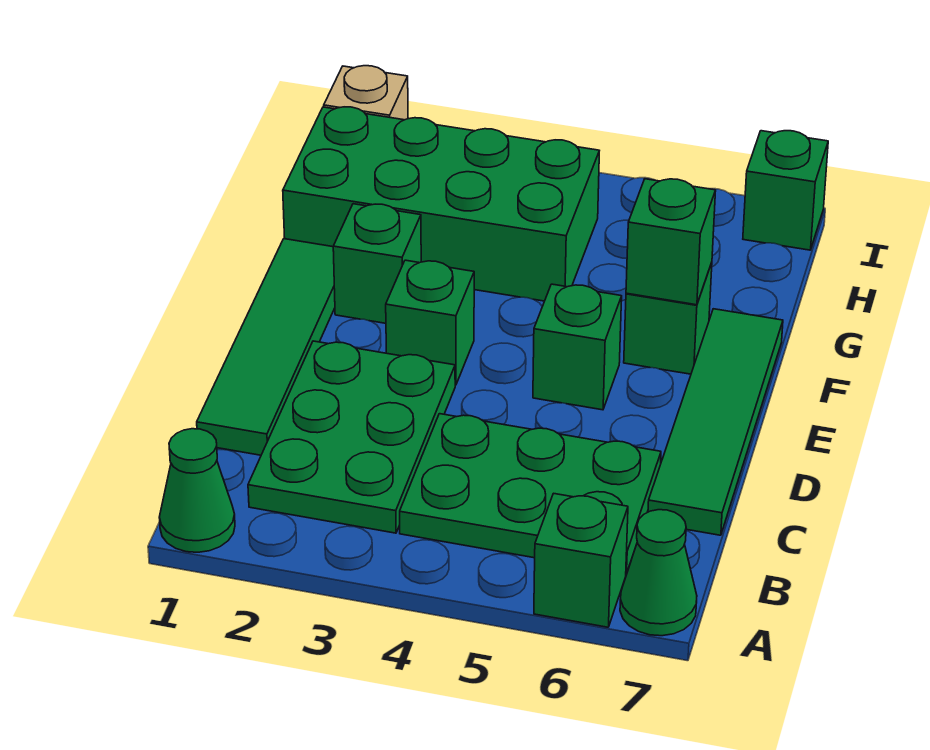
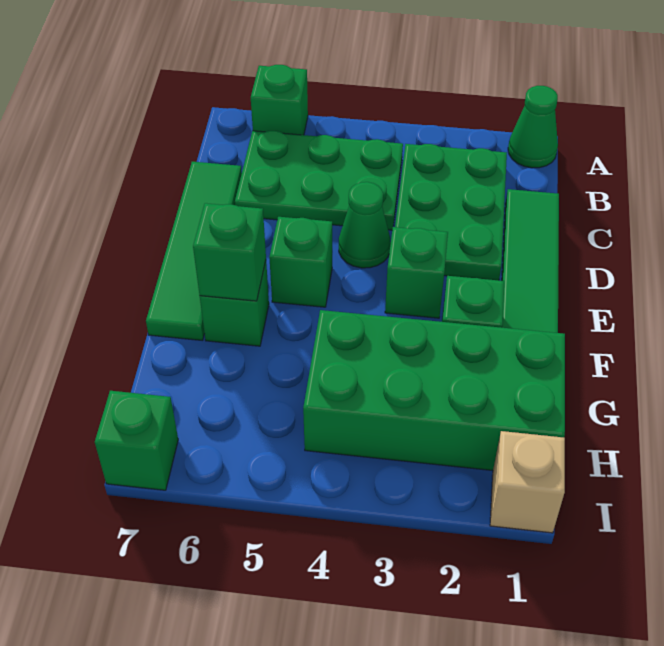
green cone A7 level 1 -> green cone D4 level 1

